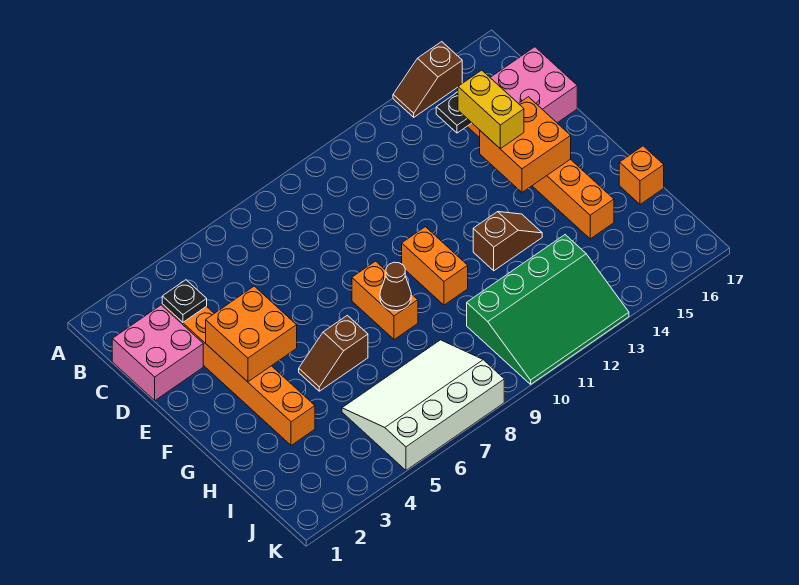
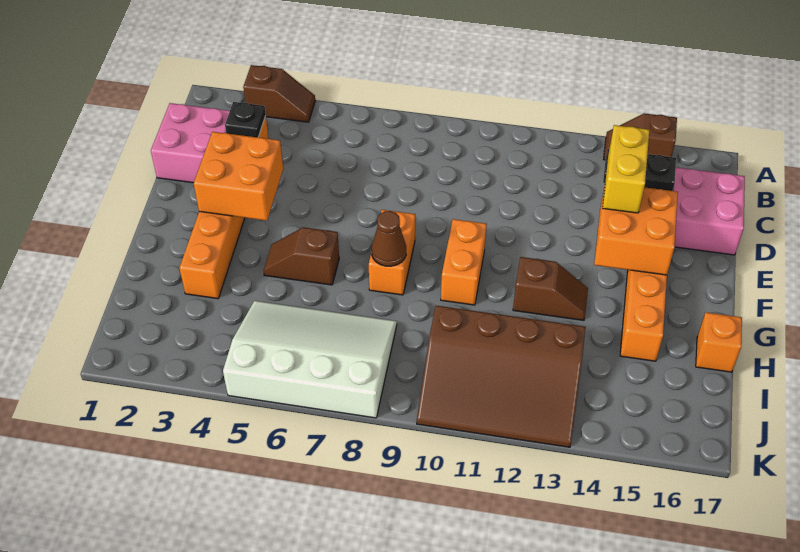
none -> brown slope A3:A4 level 1 top 3
green slope I10:K13 level 1 top I -> brown slope I10:K13 level 1 top I

